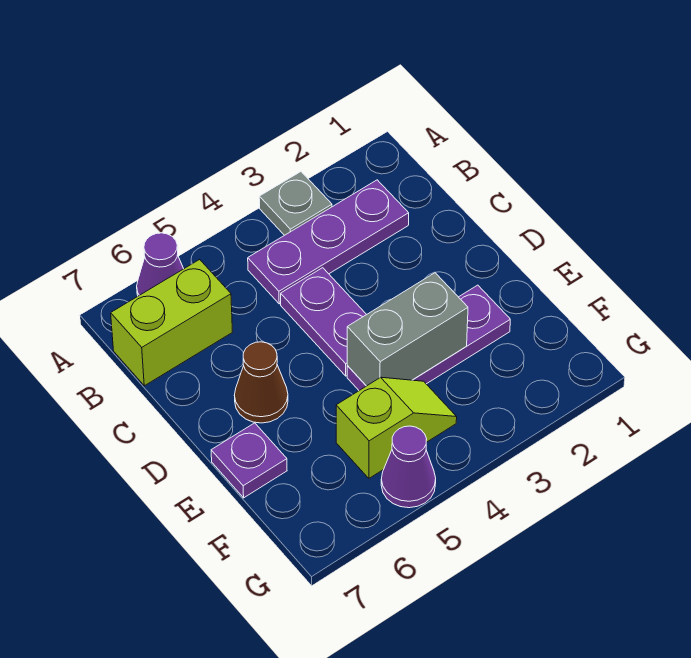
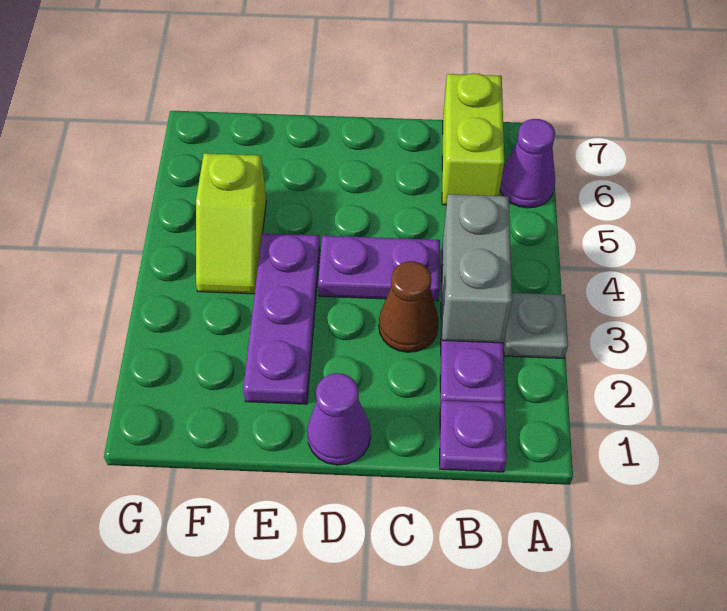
brown cone D6 level 1 -> brown cone C3 level 1
grey brick E3:E4 level 2 -> grey brick B3:B4 level 2
purple plate E7 level 1 -> purple plate B1 level 1
purple cone G5 level 1 -> purple cone D1 level 1

